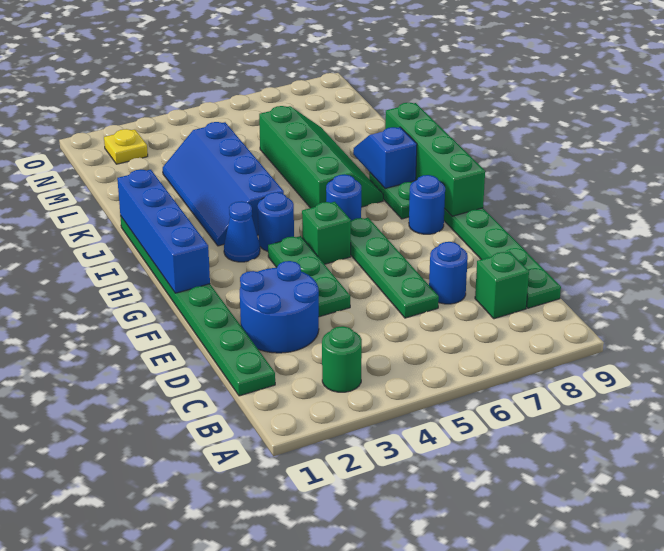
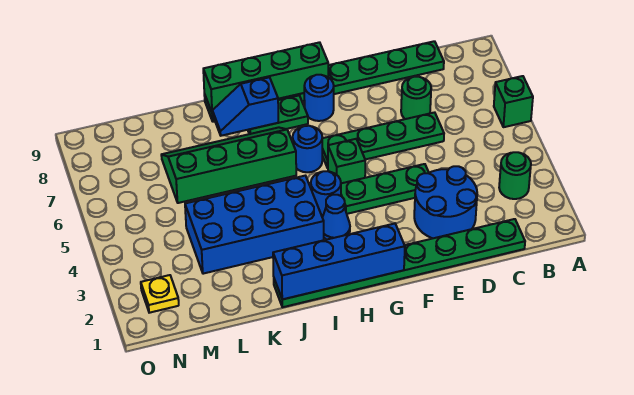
green brick C8 level 1 -> green brick A6 level 1
blue round brick D7 level 1 -> green round brick D7 level 1
blue slope I3:L4 level 1 top 4 -> blue brick I3:L4 level 1

